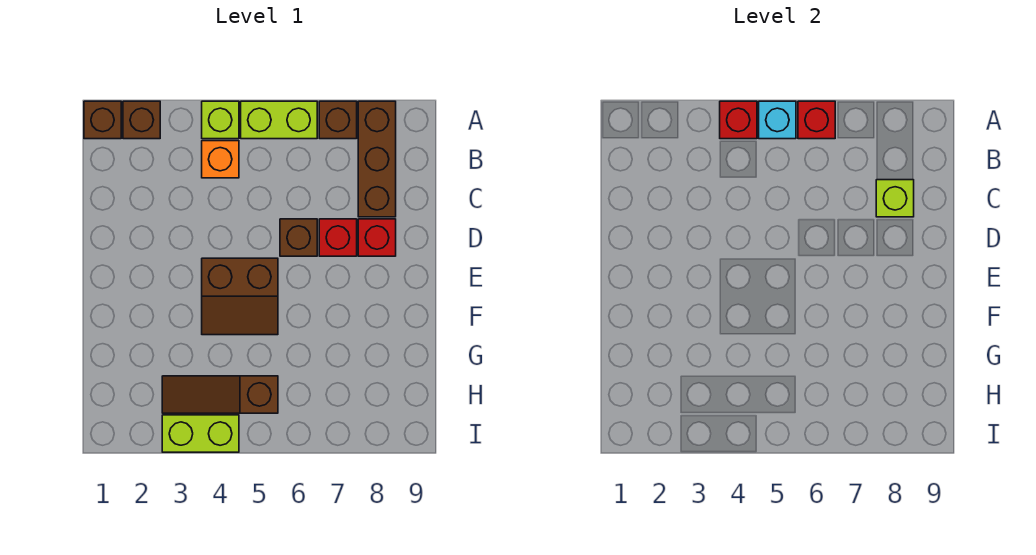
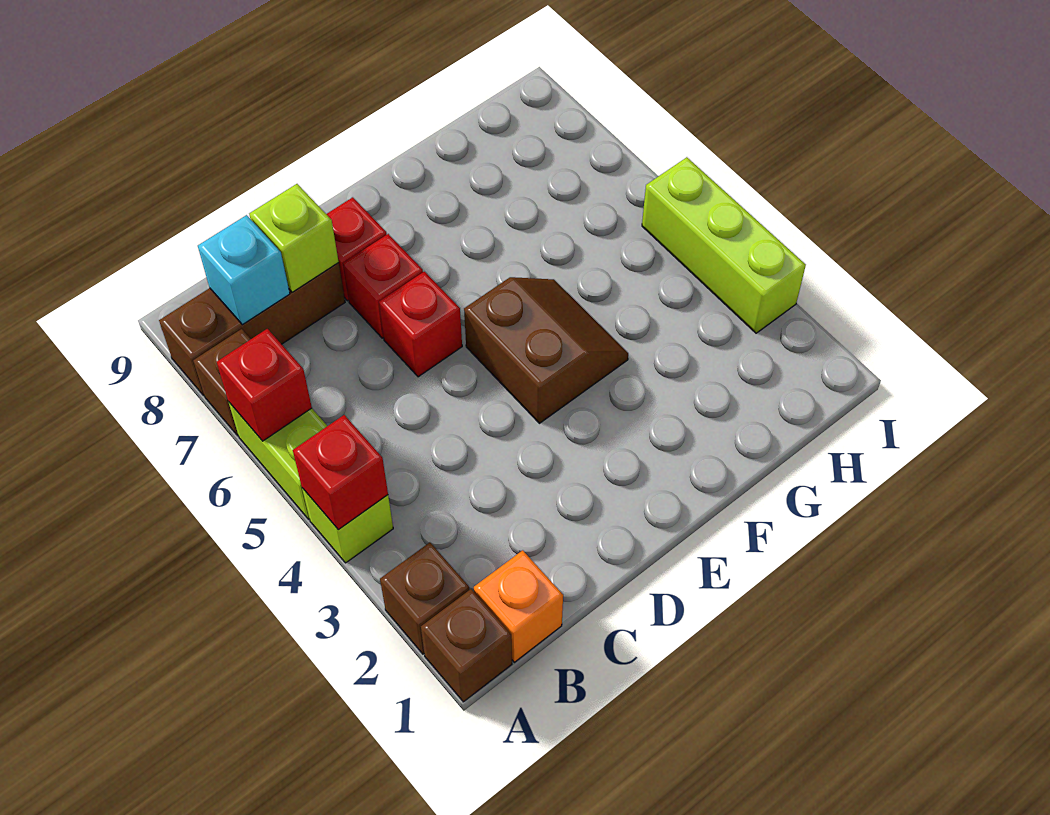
cyan brick A5 level 2 -> cyan brick B8 level 2
orange brick B4 level 1 -> orange brick B1 level 1
brown brick D6 level 1 -> red brick D6 level 1
brown slope H3:H5 level 1 top 5 -> none
lime brick I3:I4 level 1 -> lime brick I3:I5 level 1

